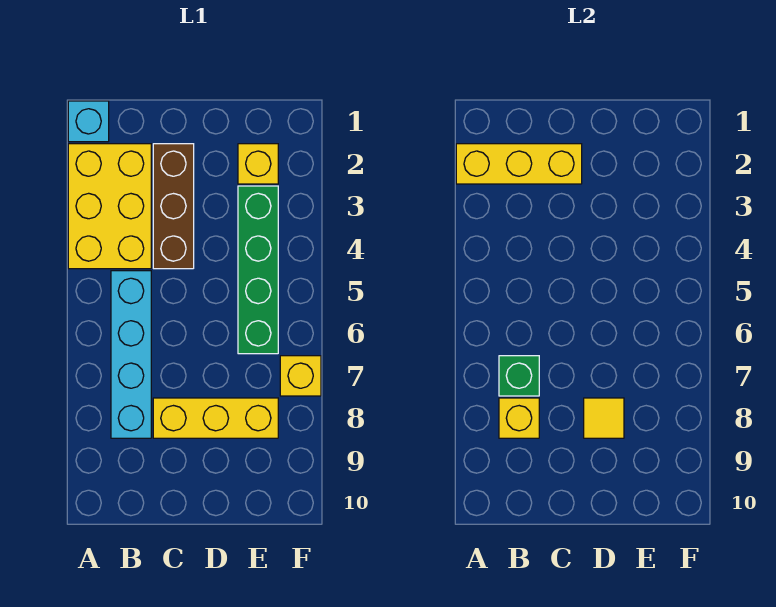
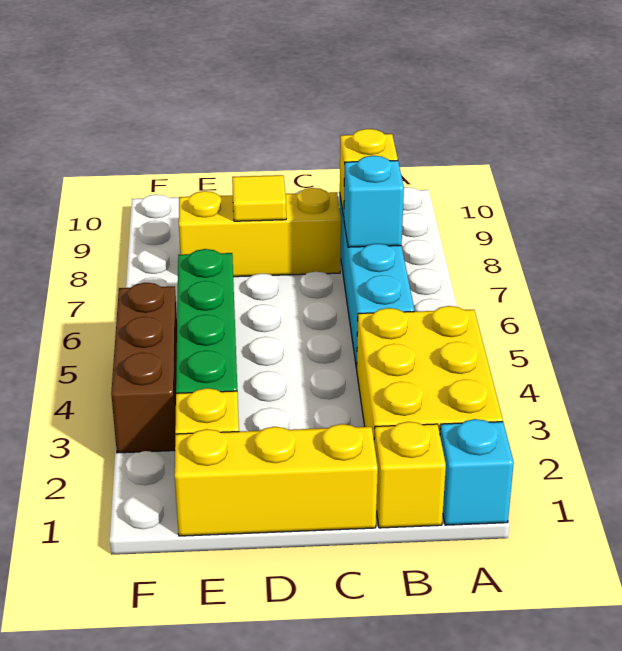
yellow brick A2:C2 level 2 -> yellow brick C1:E1 level 1
green brick B7 level 2 -> cyan brick B7 level 2
brown brick C2:C4 level 1 -> brown brick F3:F5 level 1
yellow brick F7 level 1 -> yellow brick B1 level 1

